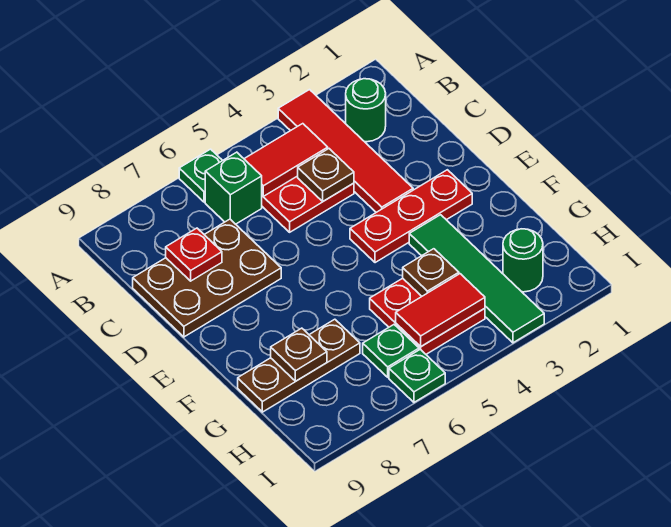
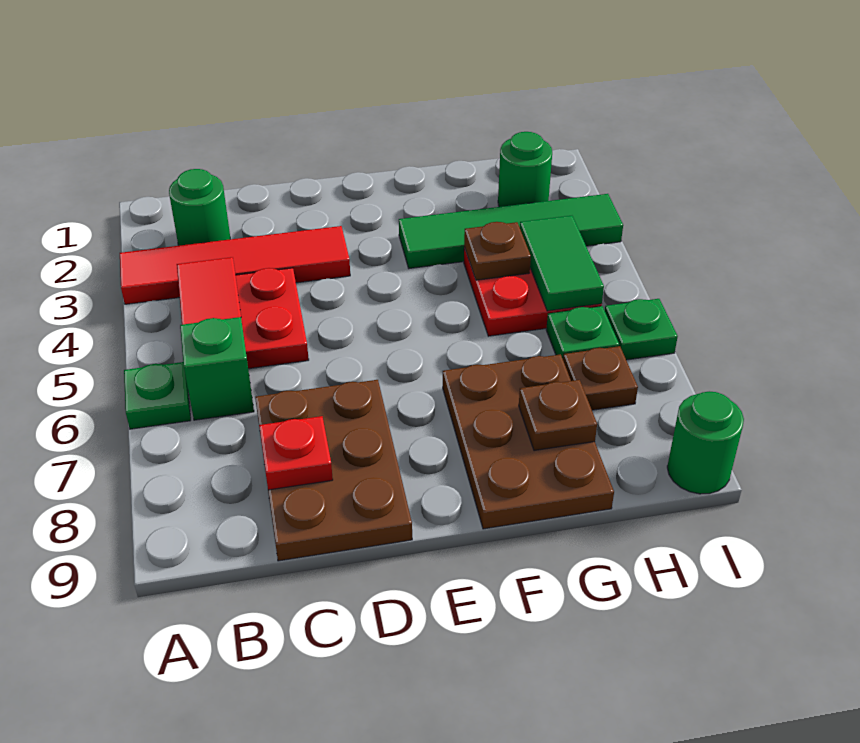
brown plate C4 level 2 -> brown plate H7 level 1
red plate E2:E4 level 1 -> none
brown plate G7:G9 level 1 -> brown plate F7:G9 level 1
red tile H4:H5 level 2 -> green tile H4:H5 level 2
none -> green round brick I9 level 1

